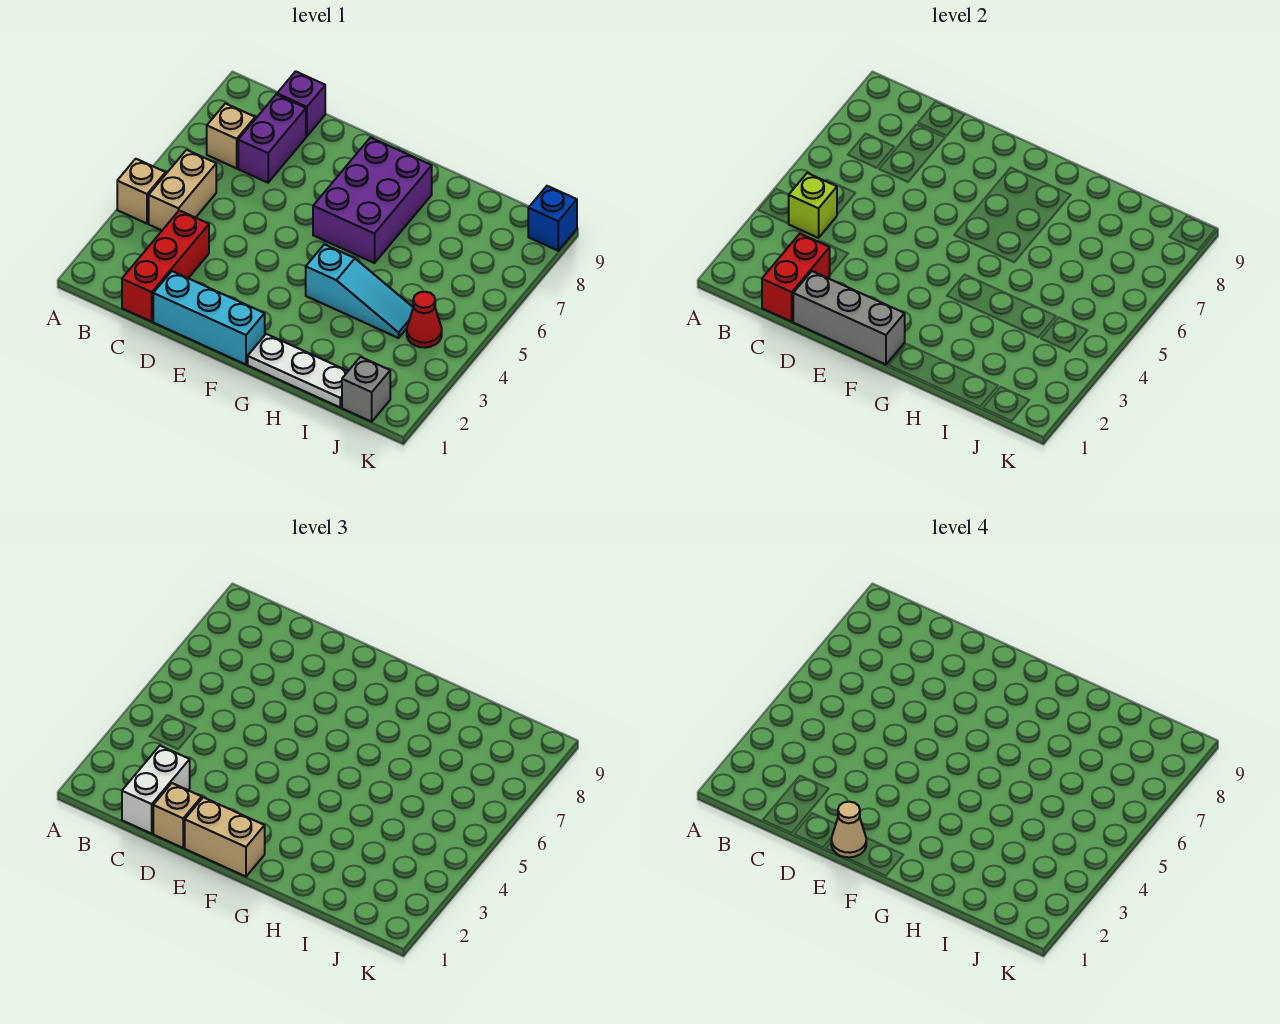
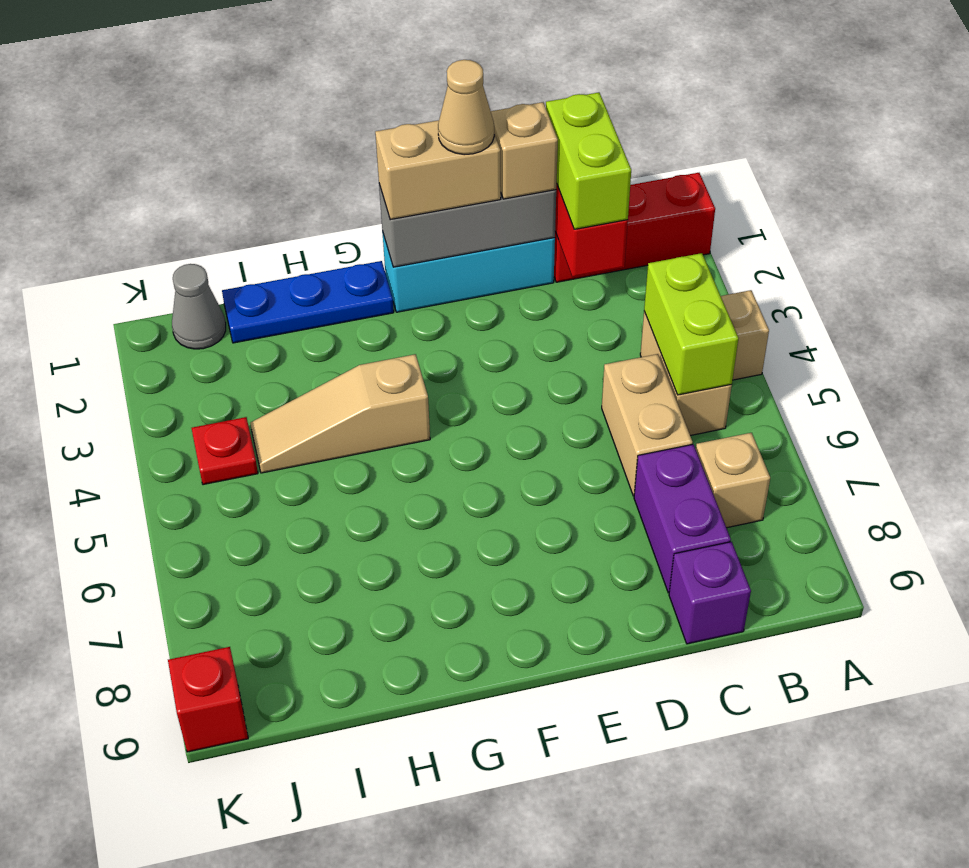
lime brick B4 level 2 -> lime brick B4:B5 level 2
red brick C1:C3 level 1 -> red brick A1:C1 level 1
white brick C1:C2 level 3 -> lime brick C1:C2 level 3
none -> tan brick C5:C6 level 1
purple brick F6:G8 level 1 -> none
white plate G1:I1 level 1 -> blue plate G1:I1 level 1
cyan slope G4:I4 level 1 top G -> tan slope G4:I4 level 1 top G
grey brick J1 level 1 -> grey cone J1 level 1
red cone J4 level 1 -> red plate J4 level 1
blue brick K9 level 1 -> red brick K9 level 1

